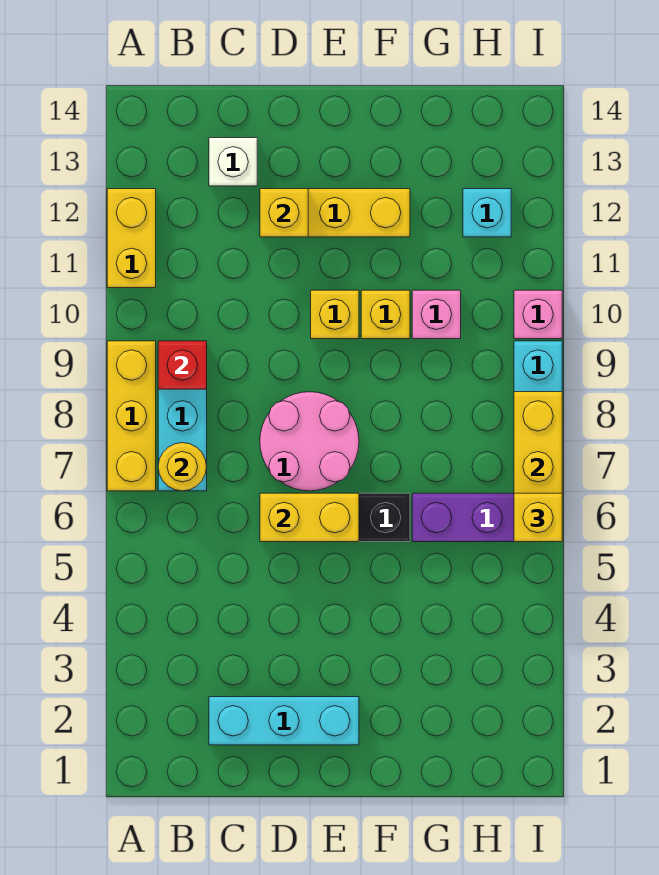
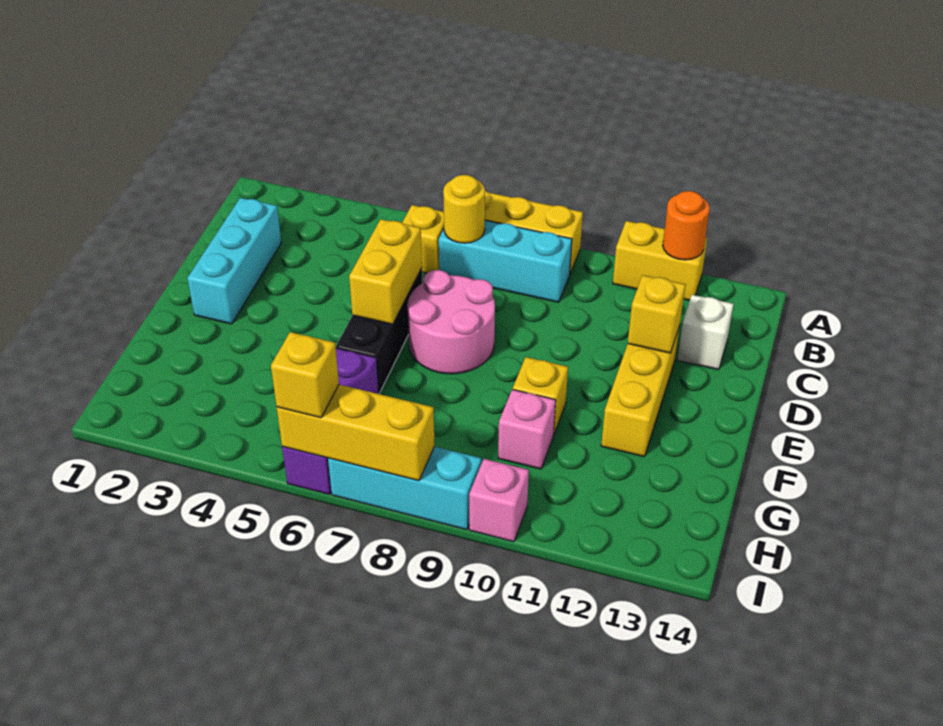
none -> orange round brick A12 level 2
red brick B9 level 2 -> none
yellow brick E10 level 1 -> yellow brick B6 level 1
cyan brick H12 level 1 -> none

